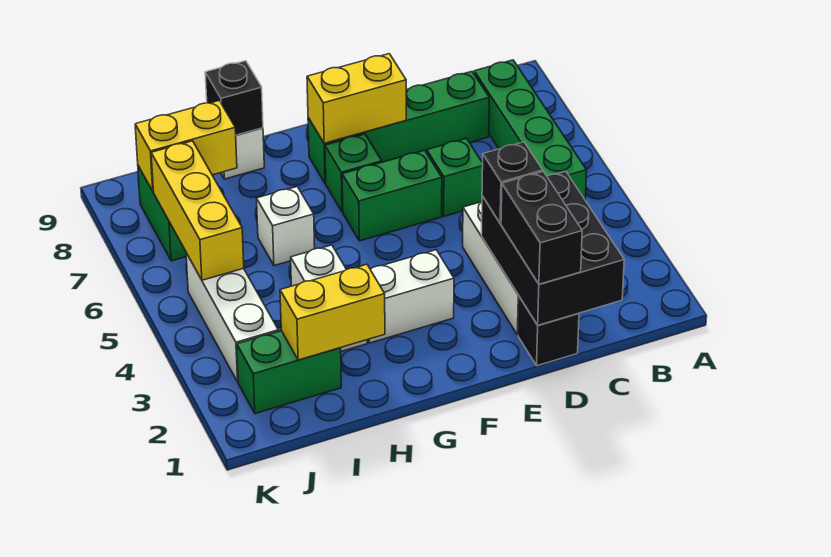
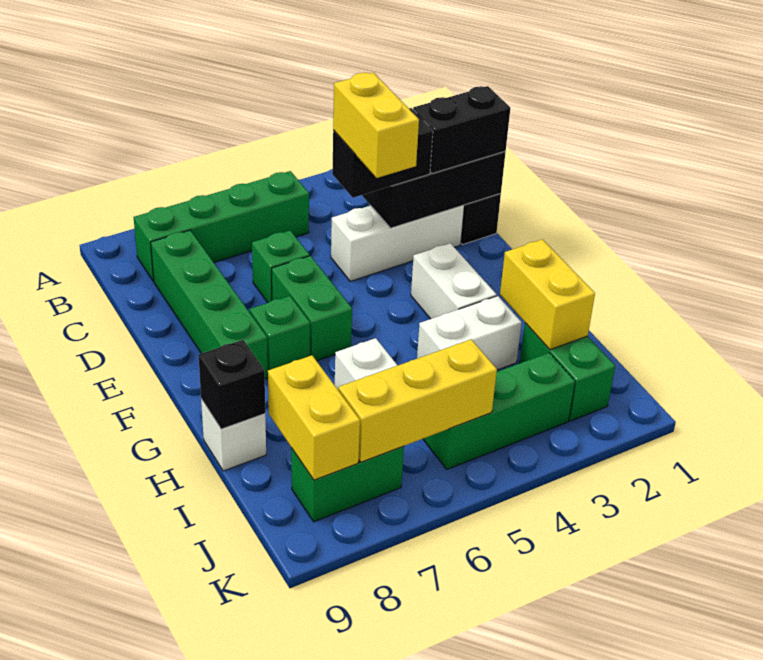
black brick D3 level 3 -> black brick D3:D4 level 3
yellow brick E8:F8 level 2 -> yellow brick D4:E4 level 4
white brick J3:J5 level 1 -> green brick J3:J5 level 1

